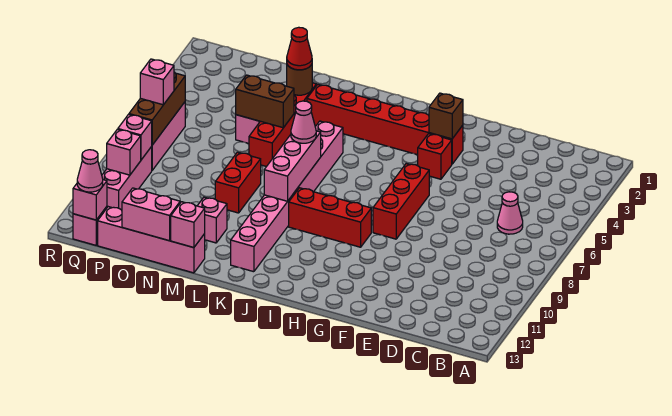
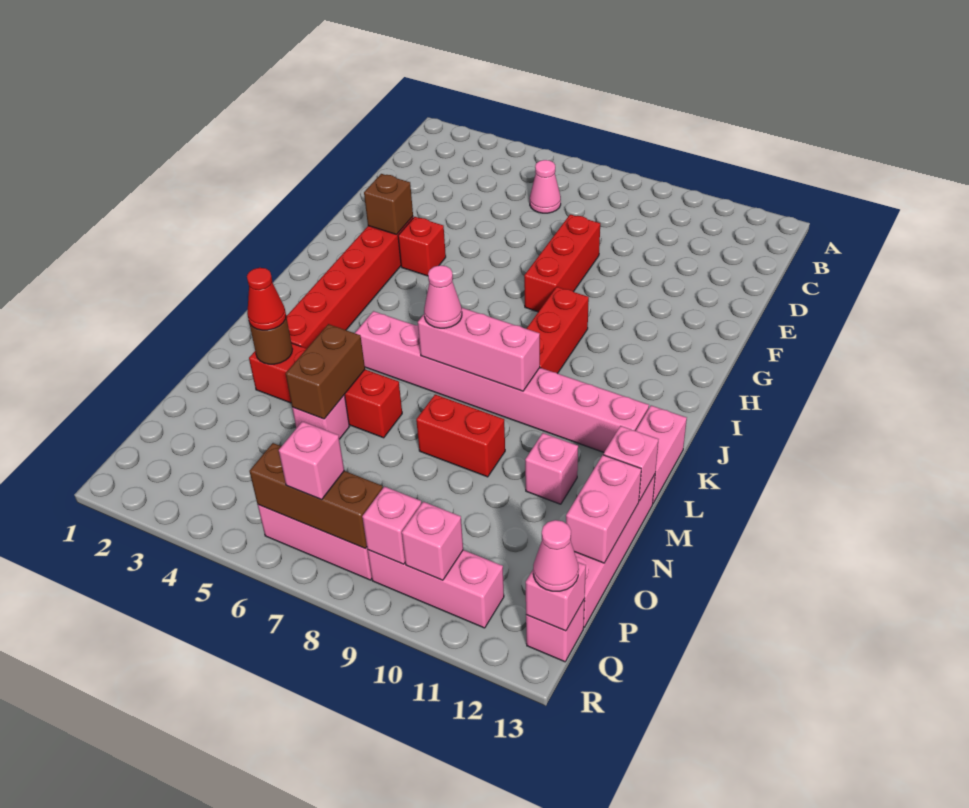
red brick G6:G8 level 1 -> red brick E8:G8 level 1
none -> pink brick K13:L13 level 1

